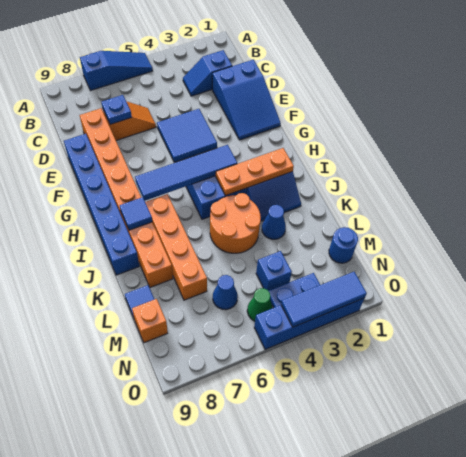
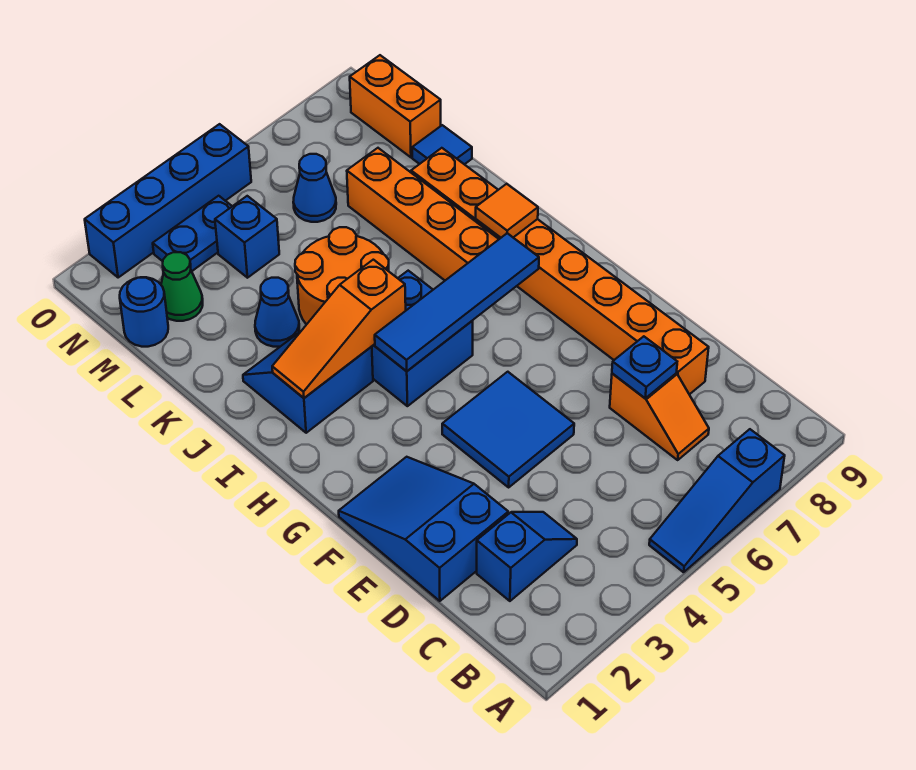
orange slope D6:D7 level 1 top 7 -> orange slope C7:D7 level 1 top D
blue brick E9:J9 level 1 -> none
orange plate I2:I4 level 2 -> orange slope I2:I4 level 2 top 4
blue tile I8 level 2 -> orange tile I8 level 2
orange brick M9 level 1 -> orange brick M9:N9 level 1
green cone N5 level 1 -> green cone M2 level 1
blue tile O2:O4 level 2 -> none

